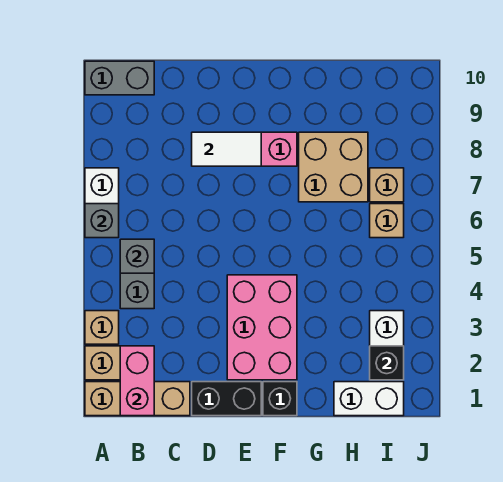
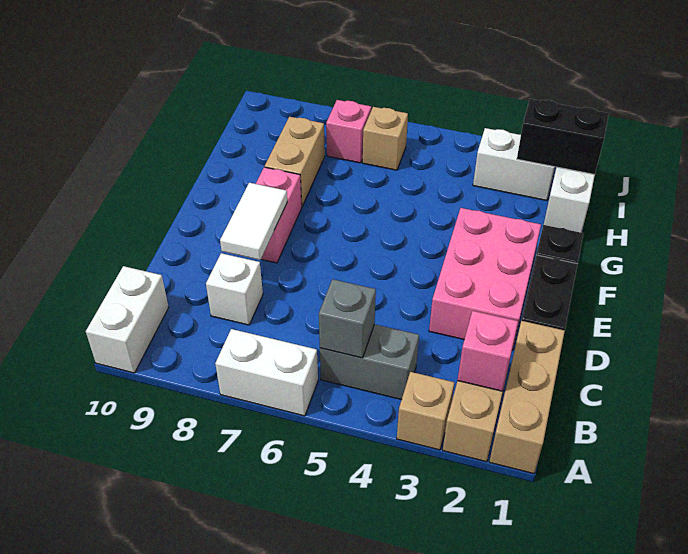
grey brick A6 level 2 -> none
grey brick A10:B10 level 1 -> white brick A10:B10 level 1
pink brick B1:B2 level 2 -> pink brick B2 level 2
none -> white brick C8 level 1
pink brick E2:F4 level 1 -> pink brick D2:F3 level 1
tan brick G7:H8 level 1 -> tan brick G8:H8 level 1
black brick I2 level 2 -> black brick I1:I2 level 2
tan brick I7 level 1 -> pink brick I7 level 1

